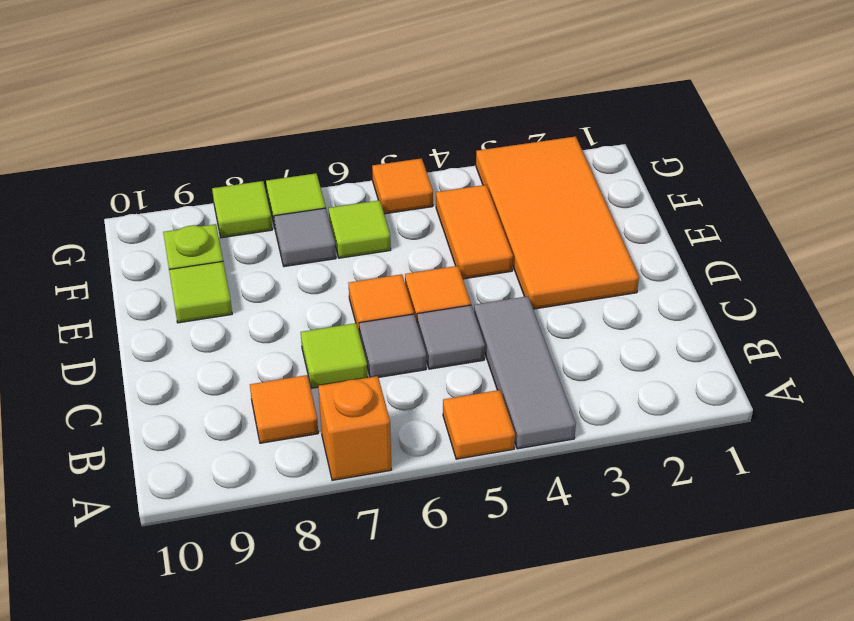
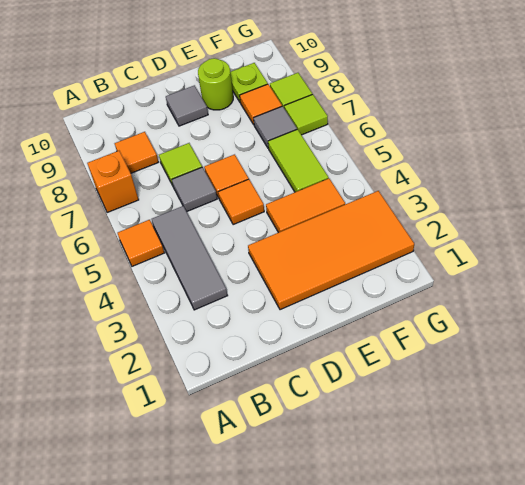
grey tile A4:C4 level 1 -> grey tile B3:B5 level 1
grey tile C5 level 1 -> grey tile D9 level 1
lime tile E9 level 1 -> lime round brick E9 level 1
lime tile F6 level 1 -> lime tile F5:F6 level 1
orange tile G5 level 1 -> orange tile F8 level 1

